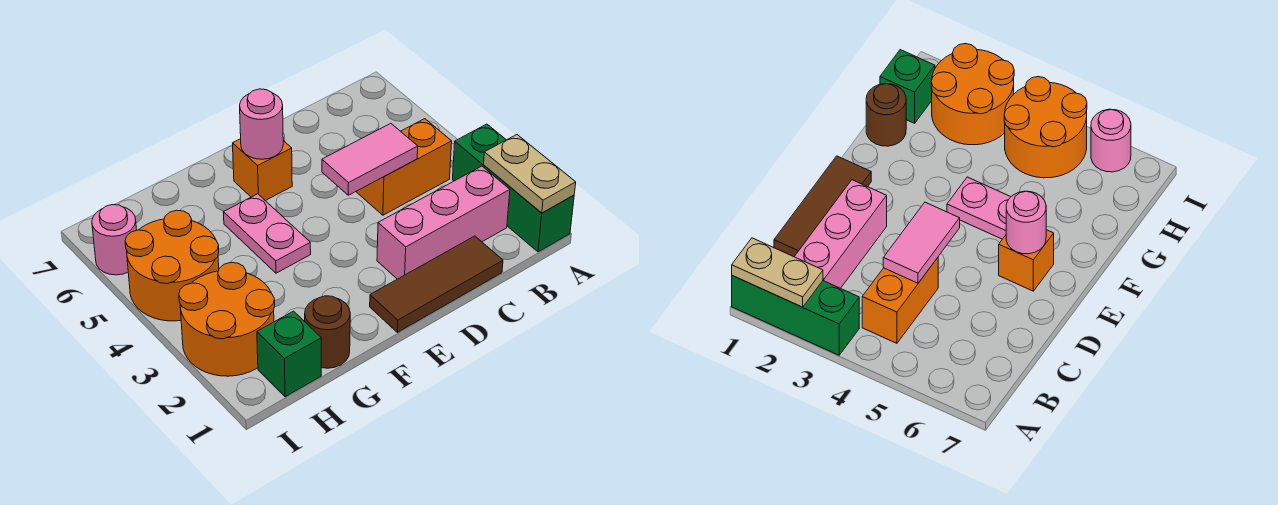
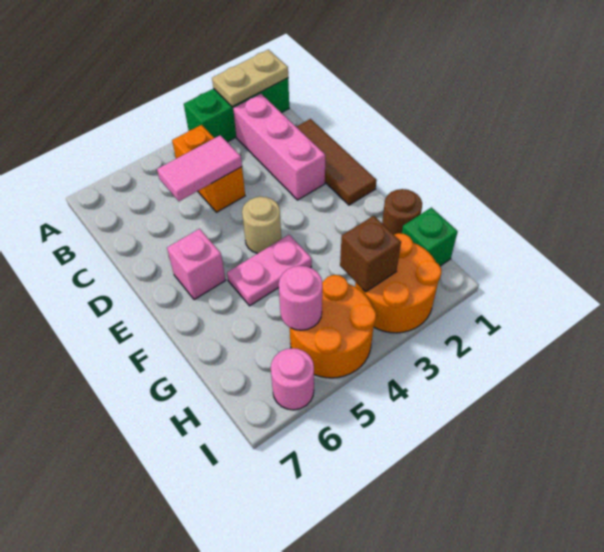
pink tile C4:D4 level 2 -> pink tile C4:C5 level 2
none -> tan round brick E4 level 1
orange brick E6 level 1 -> pink brick E6 level 1
pink round brick E6 level 2 -> pink round brick H5 level 2
none -> brown brick H3 level 2

